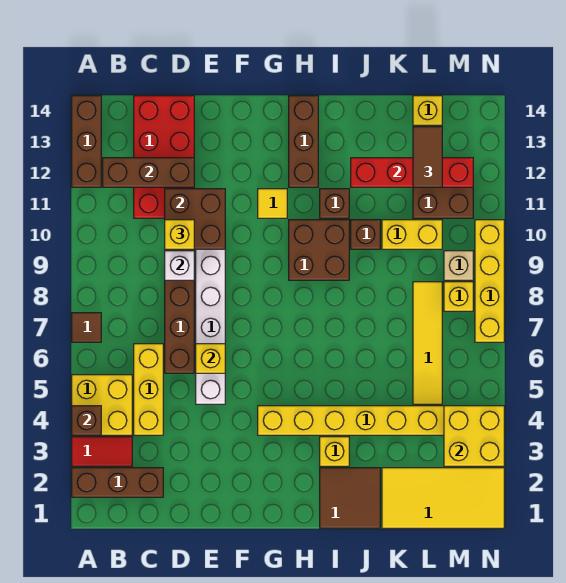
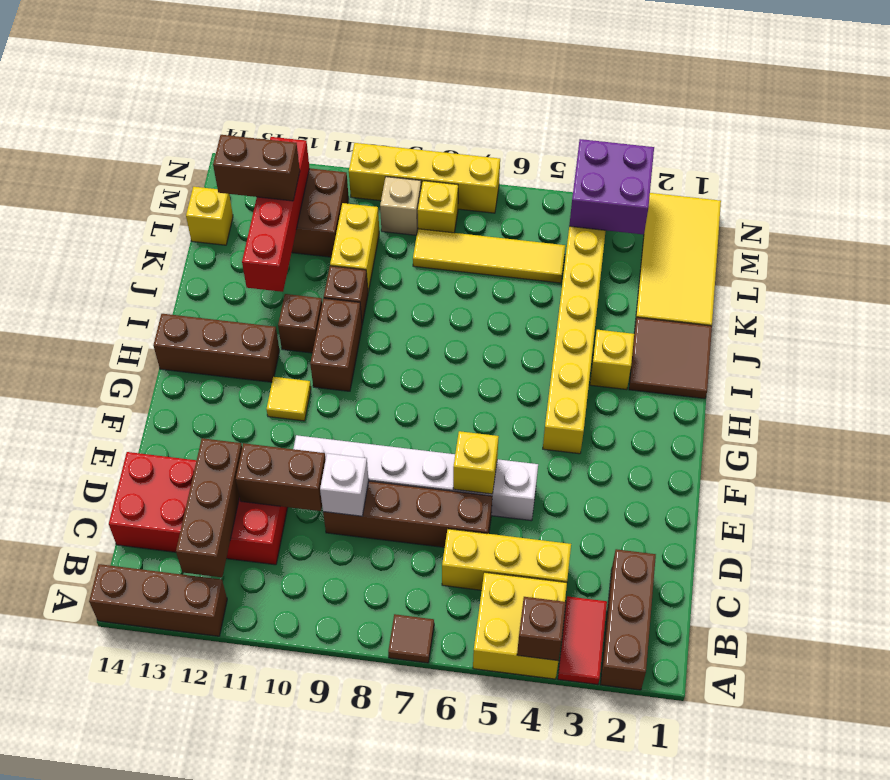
brown brick D10:E11 level 2 -> brown brick D10:D11 level 2
yellow brick D10 level 3 -> none
brown brick H9:I10 level 1 -> brown brick H10:I10 level 1
brown tile L12:L13 level 3 -> brown brick L12:L13 level 3
yellow brick M3:N4 level 2 -> purple brick M3:N4 level 2

